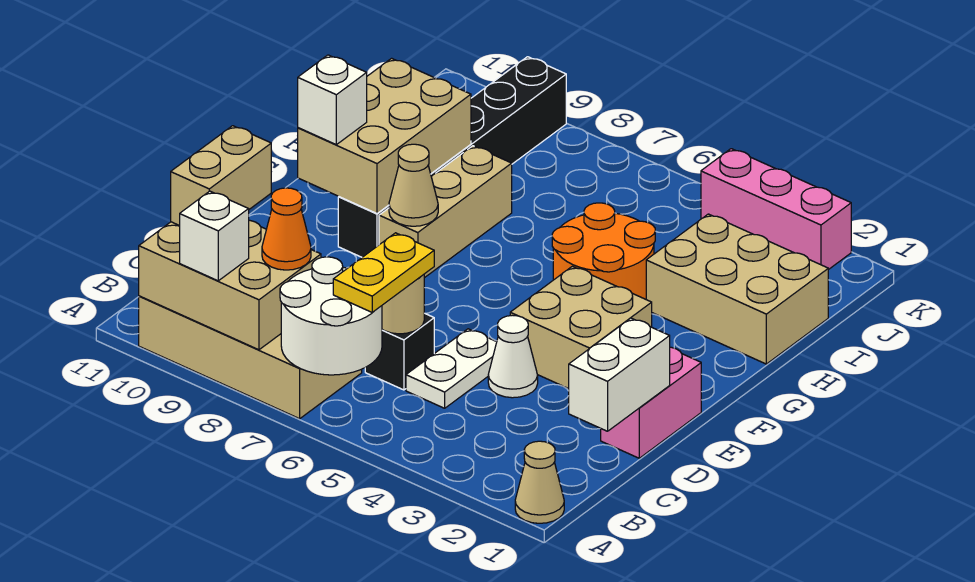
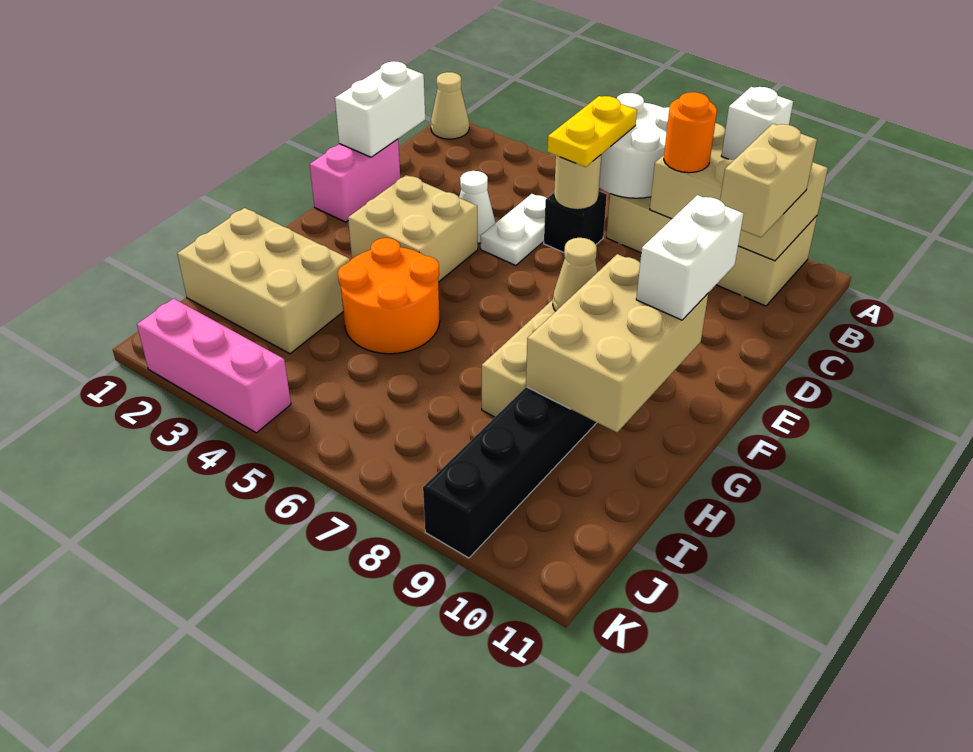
orange cone B8 level 3 -> orange round brick B8 level 3
white brick F10 level 3 -> white brick E10:F10 level 3

